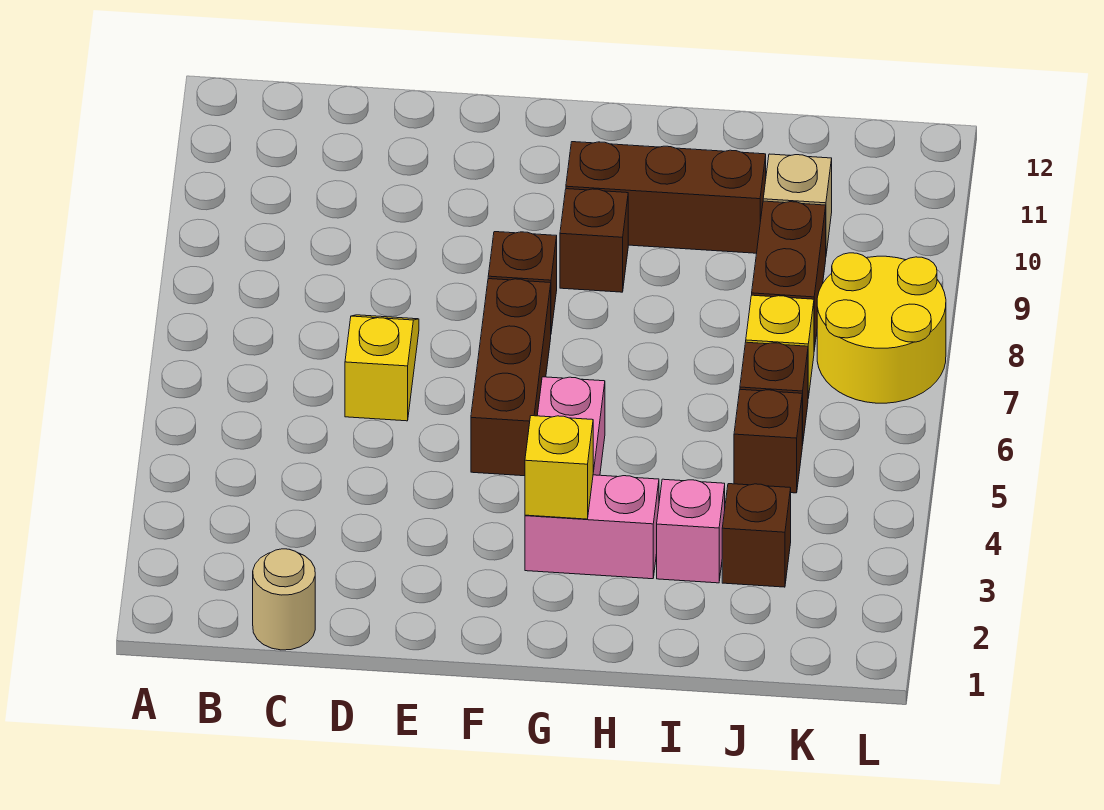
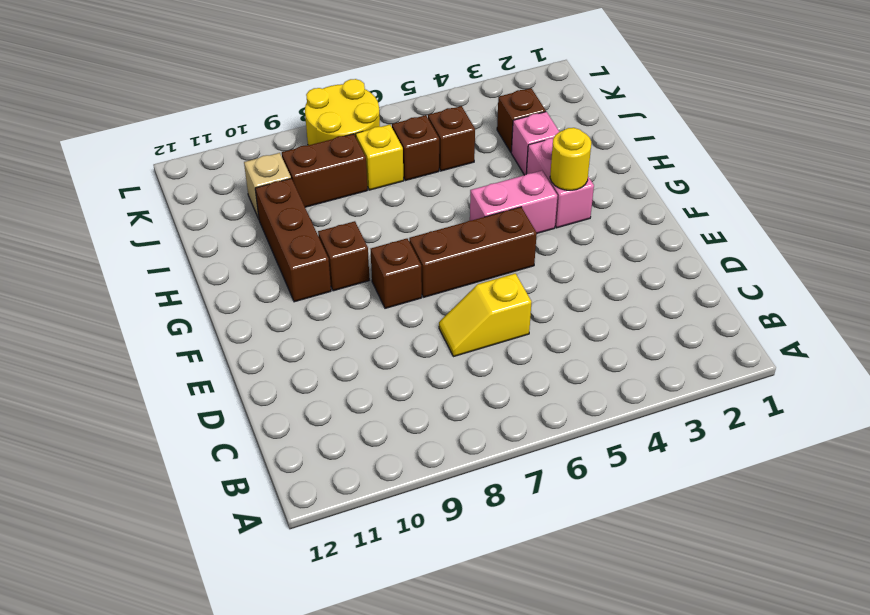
tan round brick C1 level 1 -> none
yellow brick G3 level 2 -> yellow round brick G3 level 2

